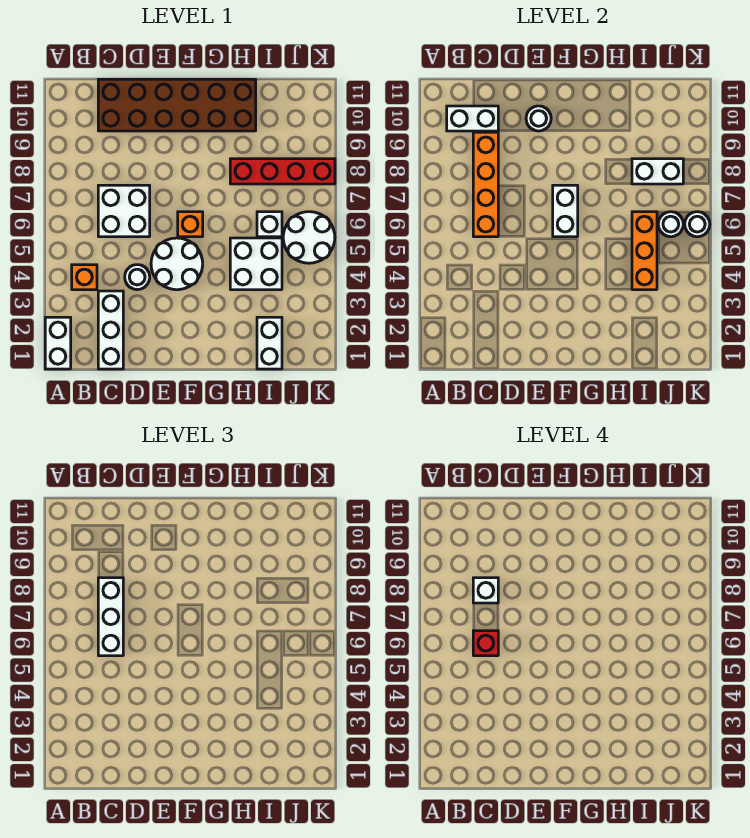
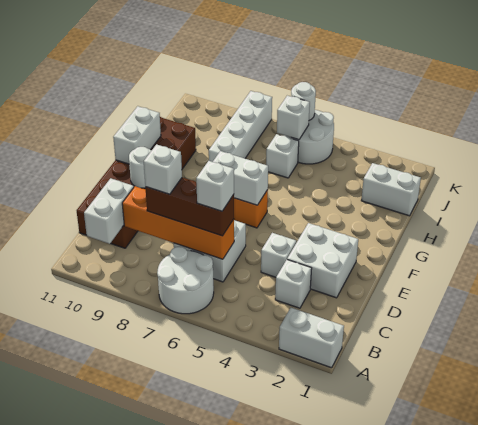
orange brick B4 level 1 -> none
white brick C1:C3 level 1 -> white brick C3 level 1
white brick C6:C8 level 3 -> brown brick C6:C8 level 3
red brick C6 level 4 -> white brick C6 level 4
white round brick D4 level 1 -> white brick D4 level 1
white round brick E4:F5 level 1 -> white round brick A6:B7 level 1
white brick H4:I5 level 1 -> white brick D2:E3 level 1
red brick H8:K8 level 1 -> white brick H8:K8 level 1
orange brick I4:I6 level 2 -> none
white brick I8:J8 level 2 -> white brick F11:G11 level 2
white round brick J6 level 2 -> white brick J6 level 2

